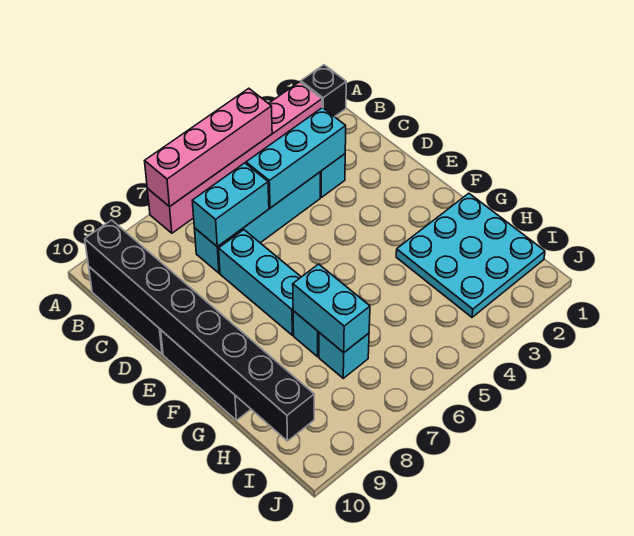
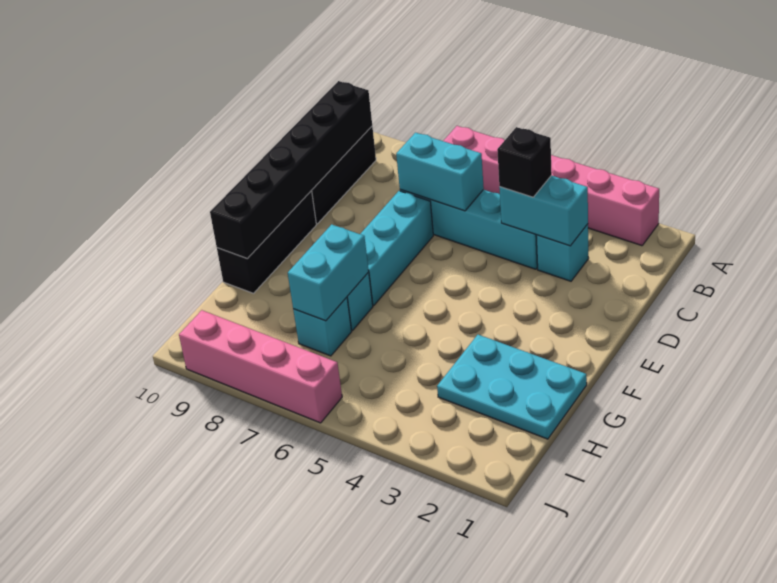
black brick A1 level 1 -> black brick C4 level 3
pink brick A4:A7 level 2 -> pink brick J6:J9 level 1
black brick B10:I10 level 2 -> black brick B10:G10 level 2
cyan brick C3:C5 level 2 -> cyan brick C3:C4 level 2
cyan plate G1:I3 level 1 -> cyan plate G1:H3 level 1

